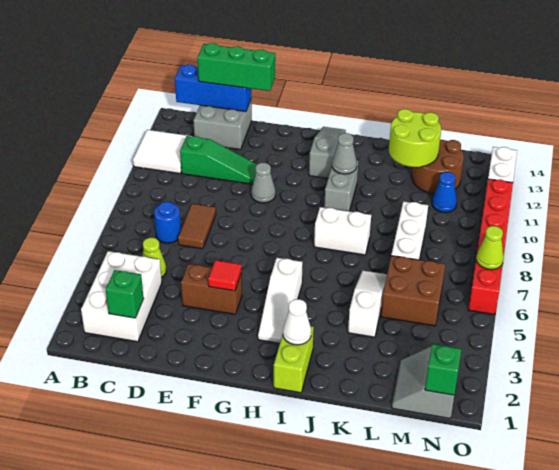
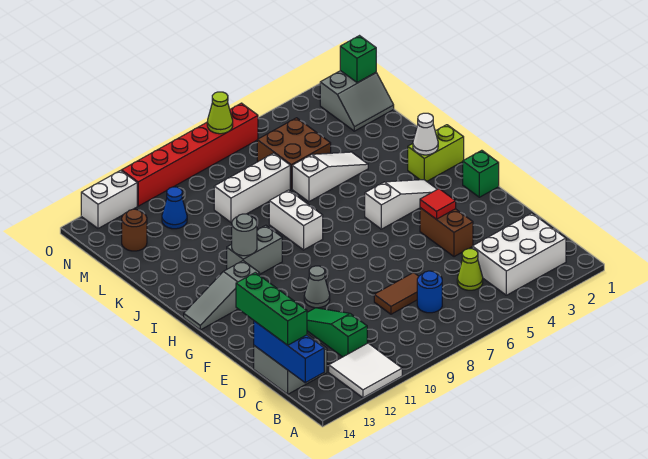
green brick C2 level 2 -> green brick G1 level 1
grey cone I11 level 2 -> grey round brick I11 level 2
white slope K4:K6 level 1 top 4 -> white slope K4:K6 level 1 top 6
lime round brick K12:L13 level 2 -> none
brown round brick L12:M13 level 1 -> brown round brick M13 level 1

